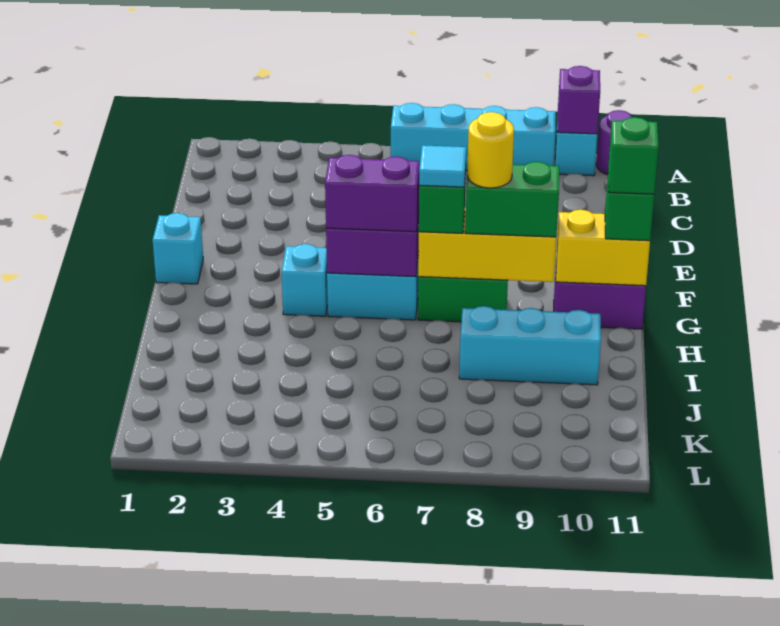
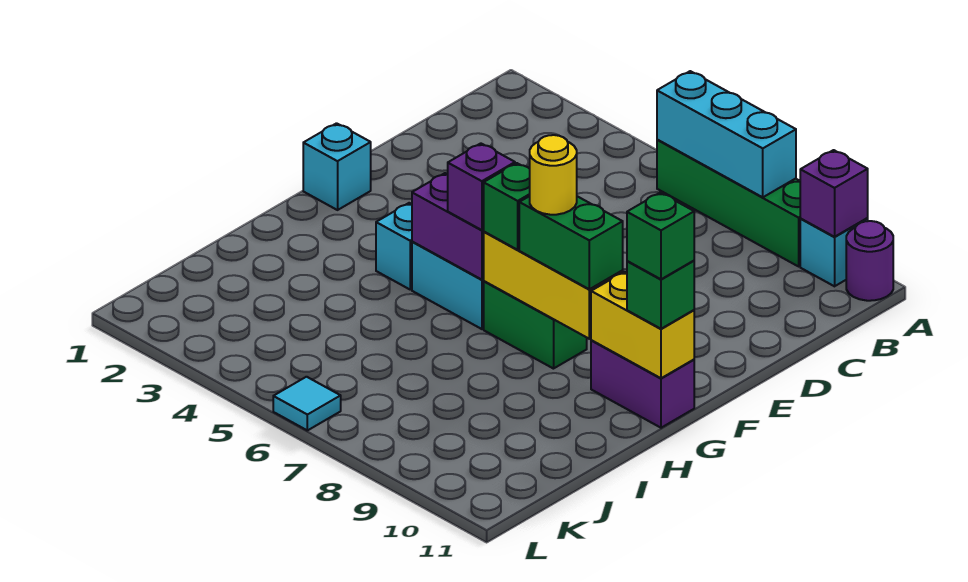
cyan brick A6:A9 level 1 -> green brick A6:A9 level 1
purple brick G5:G6 level 3 -> purple brick G6 level 3
cyan tile G7 level 4 -> cyan tile L6 level 1
cyan brick I8:I10 level 1 -> cyan brick A6:A8 level 2

